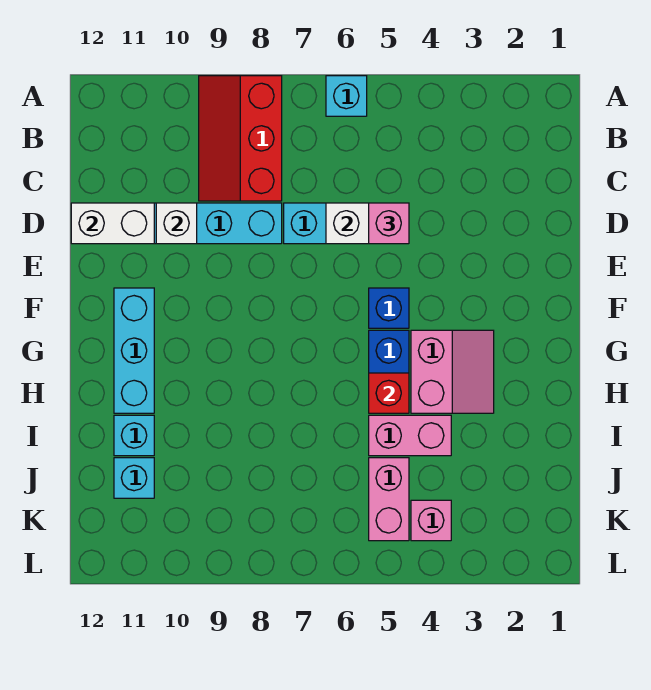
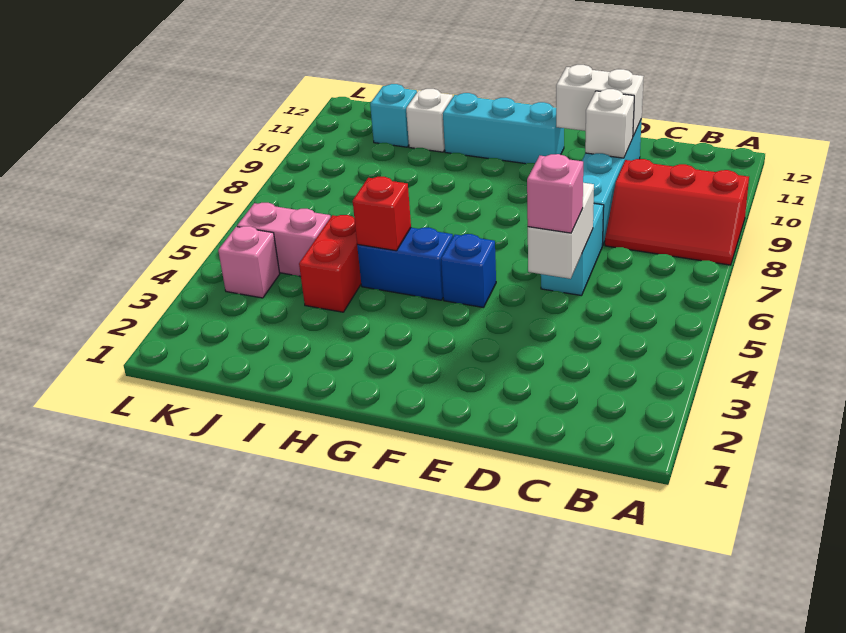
cyan brick A6 level 1 -> none
red slope A8:C9 level 1 top 8 -> red slope A8:C9 level 1 top 9
white brick D11:D12 level 2 -> white brick D11:E11 level 2
pink slope G3:H4 level 1 top 4 -> none
pink brick I4:I5 level 1 -> red brick I4:I5 level 1
cyan brick I11 level 1 -> white brick I11 level 1

